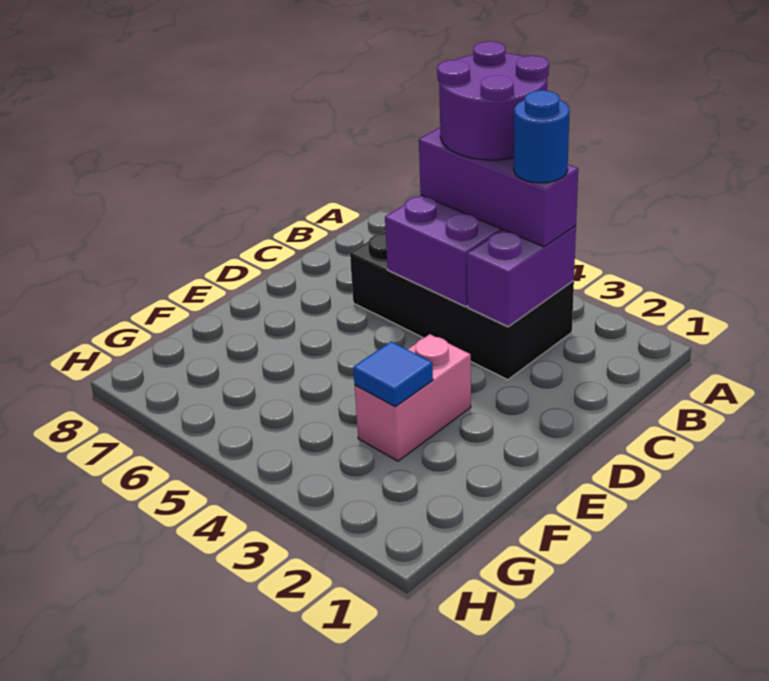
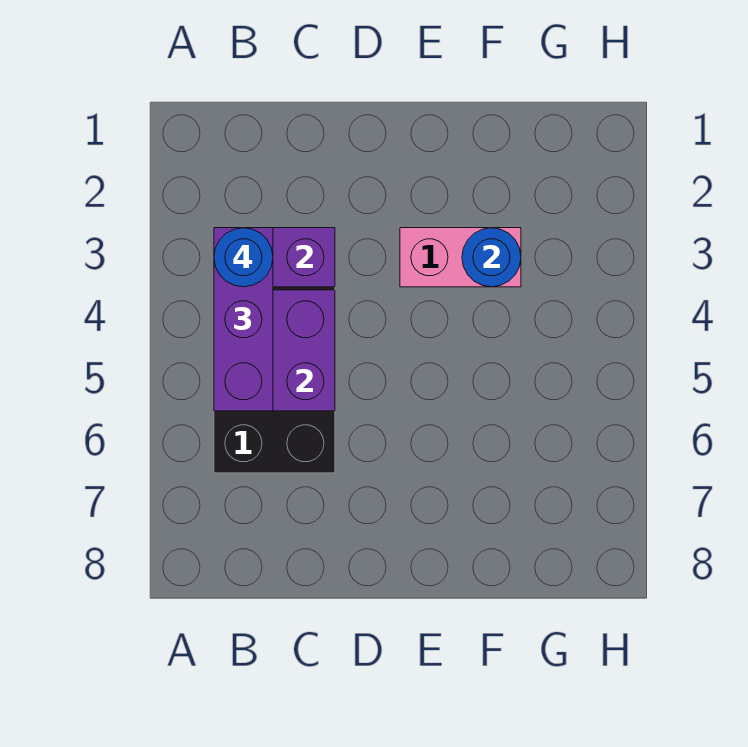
purple round brick A4:B5 level 4 -> none
blue tile F3 level 2 -> blue round brick F3 level 2

